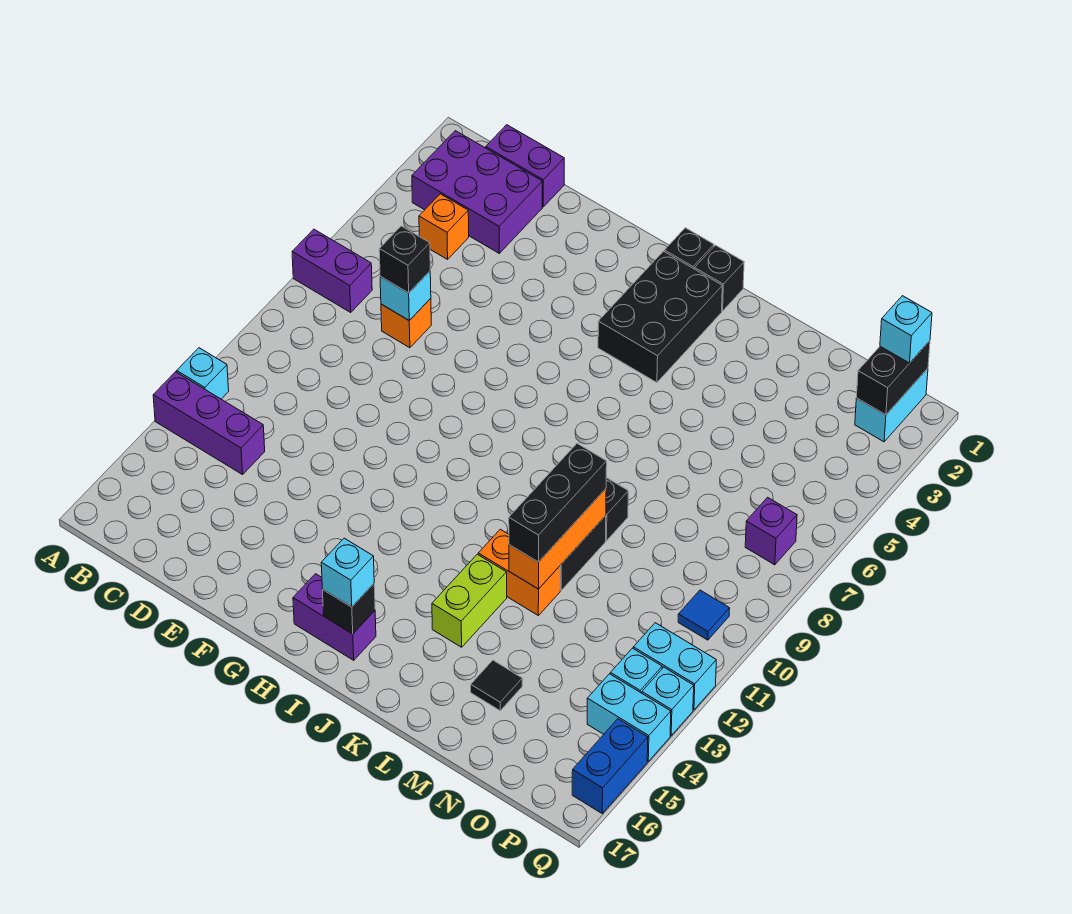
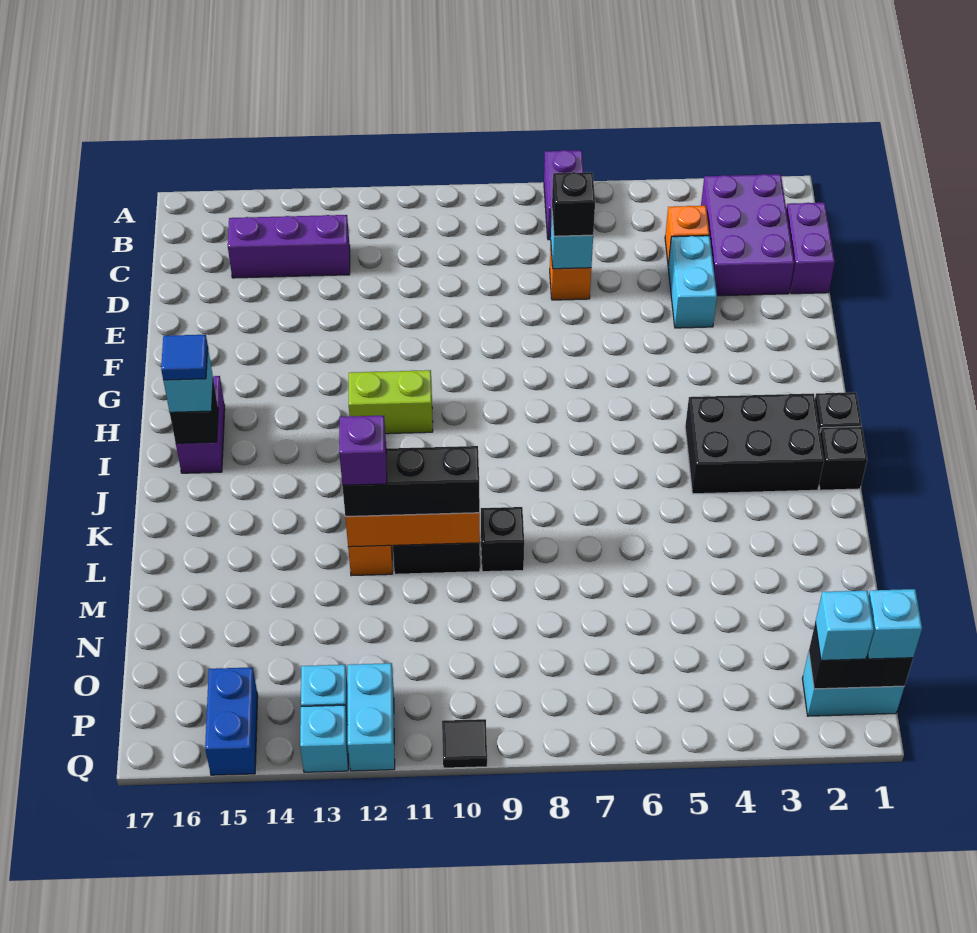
cyan brick A12 level 1 -> cyan brick P2 level 3
purple brick A13:C13 level 1 -> purple brick C13:C15 level 1
lime brick K13:K14 level 1 -> lime brick H11:H12 level 1
black tile M15 level 1 -> black tile Q10 level 1
purple brick P7 level 1 -> purple brick L12 level 4
blue tile P10 level 1 -> blue tile I16 level 4
cyan brick P14:Q14 level 1 -> cyan brick D4:E4 level 1
blue brick Q15:Q16 level 1 -> blue brick P15:Q15 level 1

